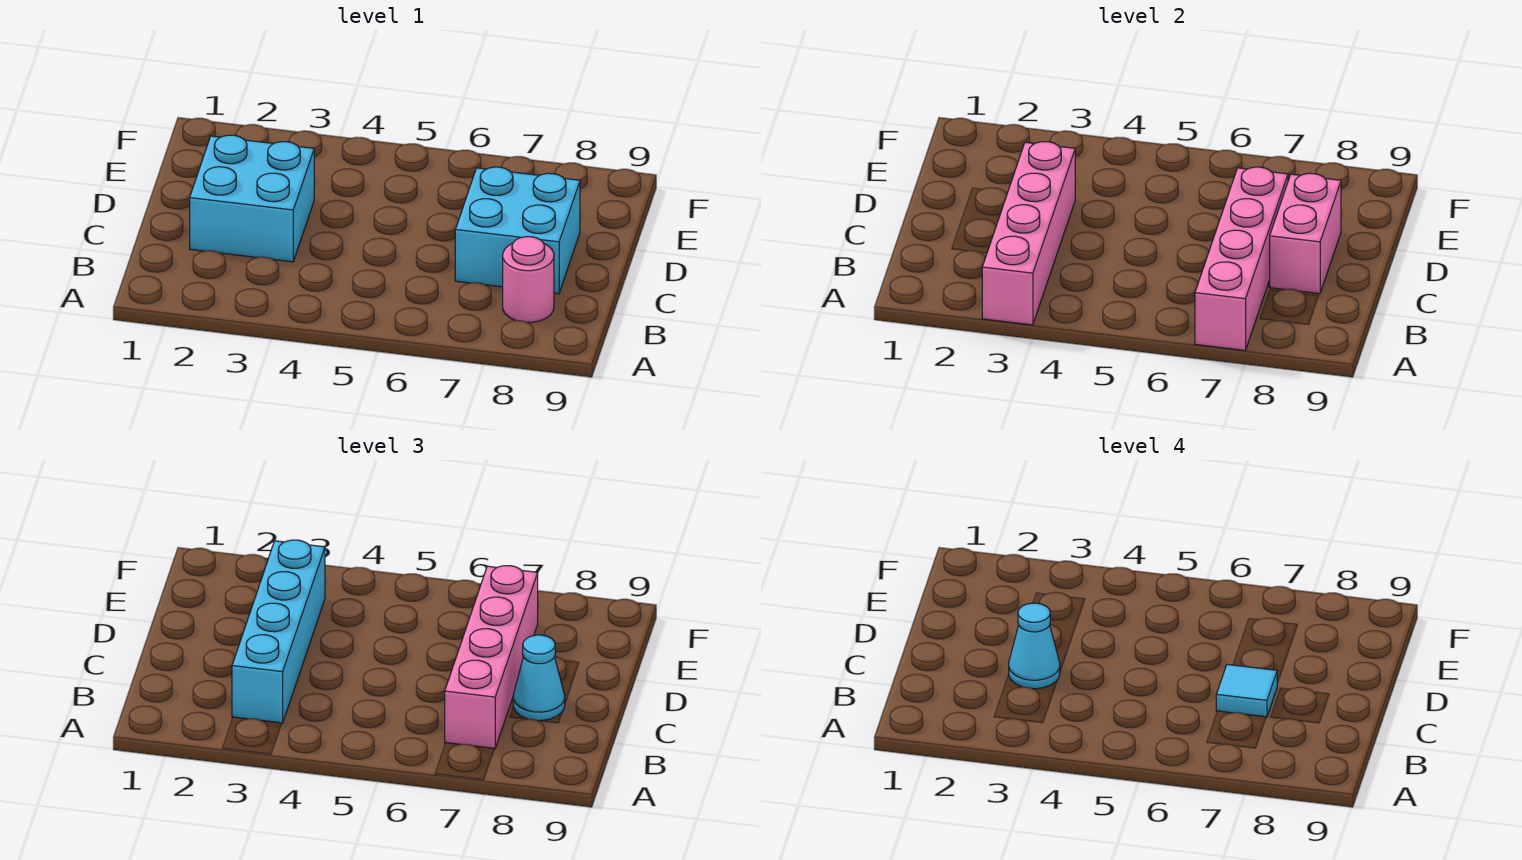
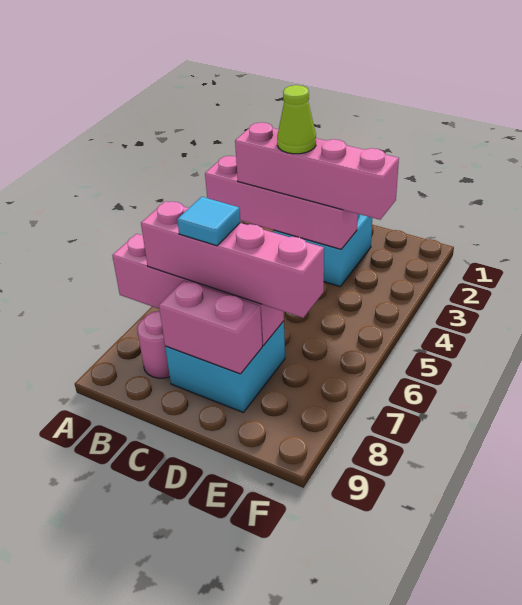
cyan brick B3:E3 level 3 -> pink brick B3:E3 level 3
cyan cone C3 level 4 -> lime cone C3 level 4
cyan cone C8 level 3 -> none

